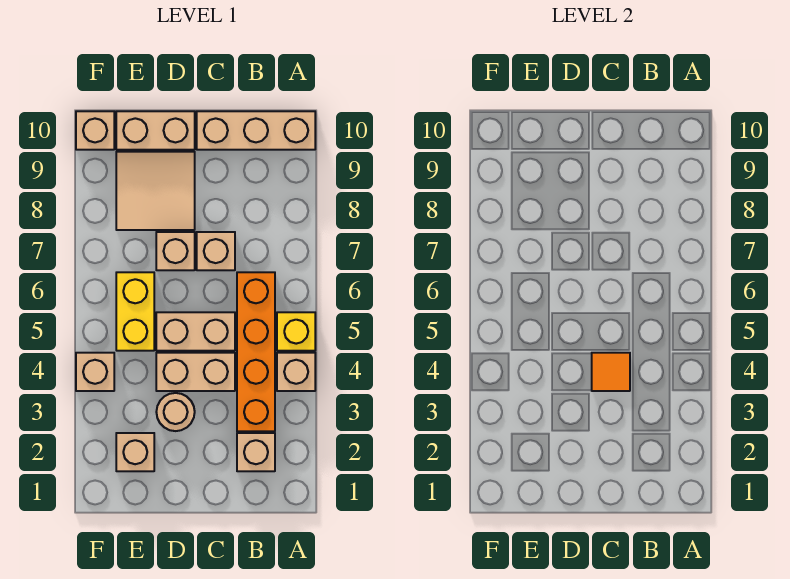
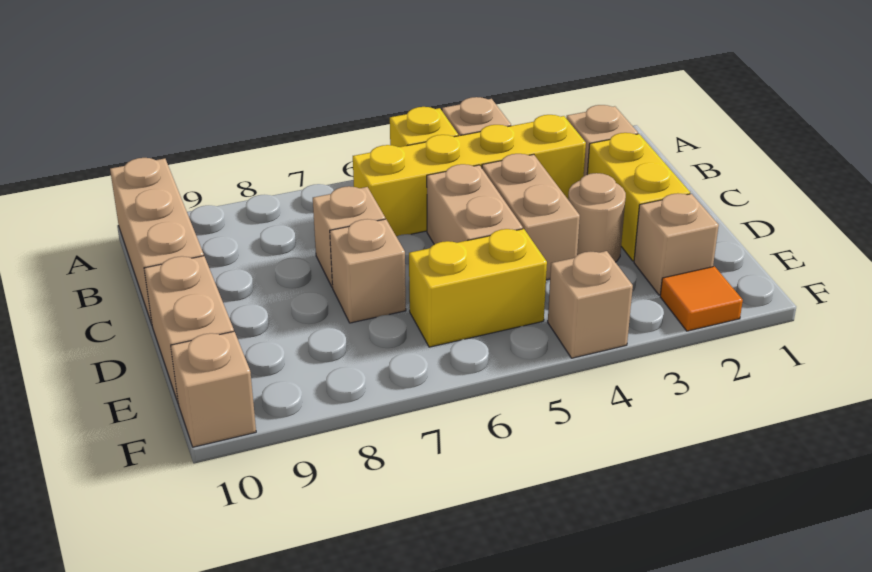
orange brick B3:B6 level 1 -> yellow brick B3:B6 level 1
none -> yellow brick C2:D2 level 1
orange tile C4 level 2 -> orange tile F2 level 1
tan tile D8:E9 level 1 -> none

